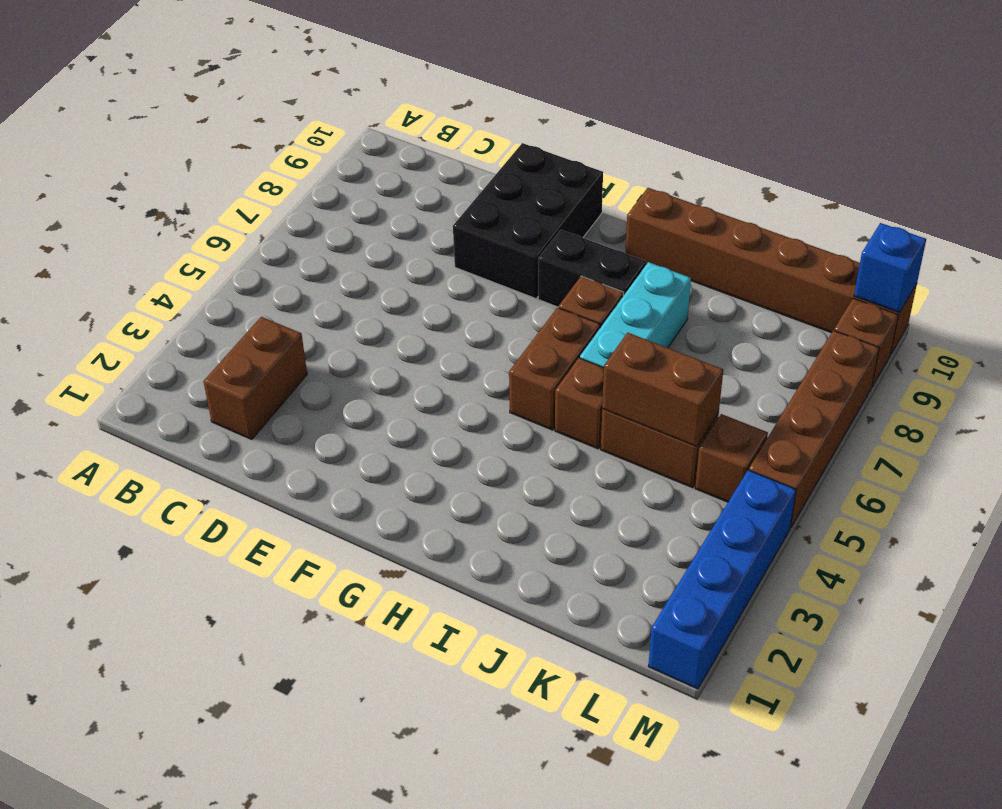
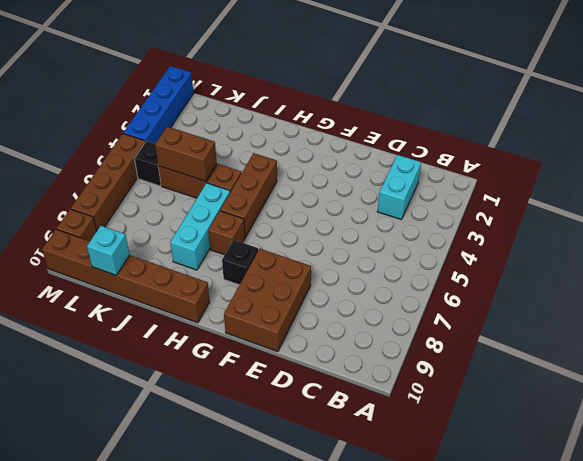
brown brick C2:C3 level 1 -> cyan brick C2:C3 level 1
black brick E8:F10 level 1 -> brown brick E8:F10 level 1
black brick G8:H8 level 1 -> black brick G8 level 1
brown brick H5:H6 level 1 -> brown brick H4:H6 level 1
none -> cyan brick K10 level 2
brown brick L5 level 1 -> black brick L5 level 1
blue brick M10 level 2 -> none

